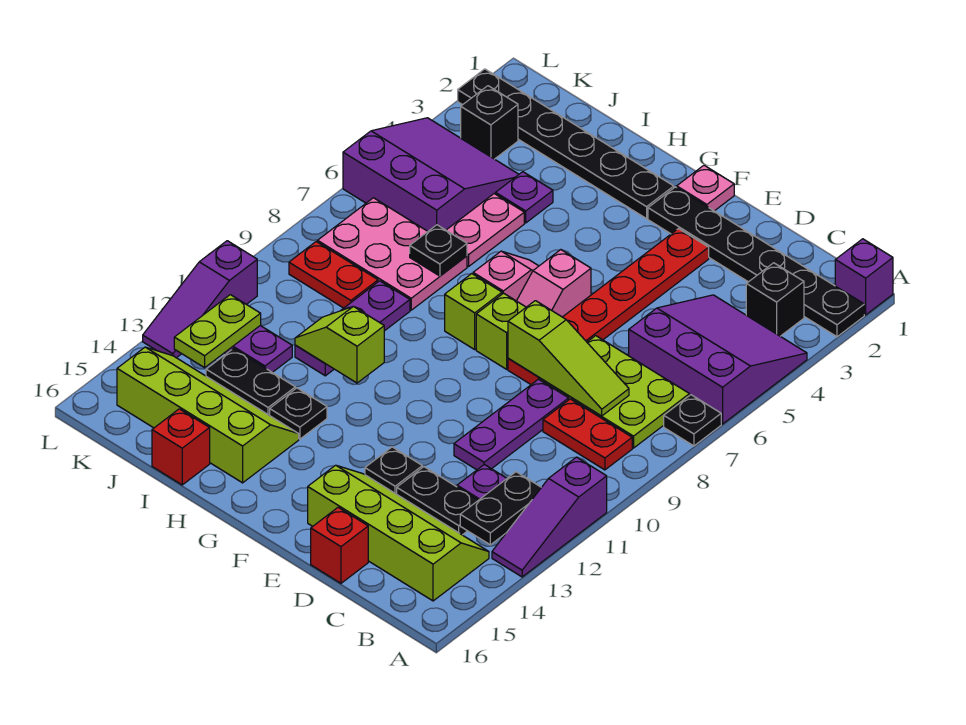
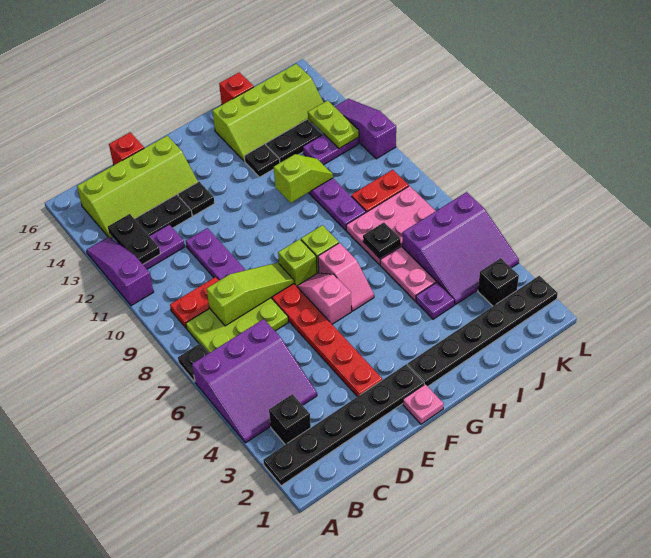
purple brick A1 level 1 -> none
lime slope C8:E8 level 2 top E -> lime slope C8:E8 level 2 top C

